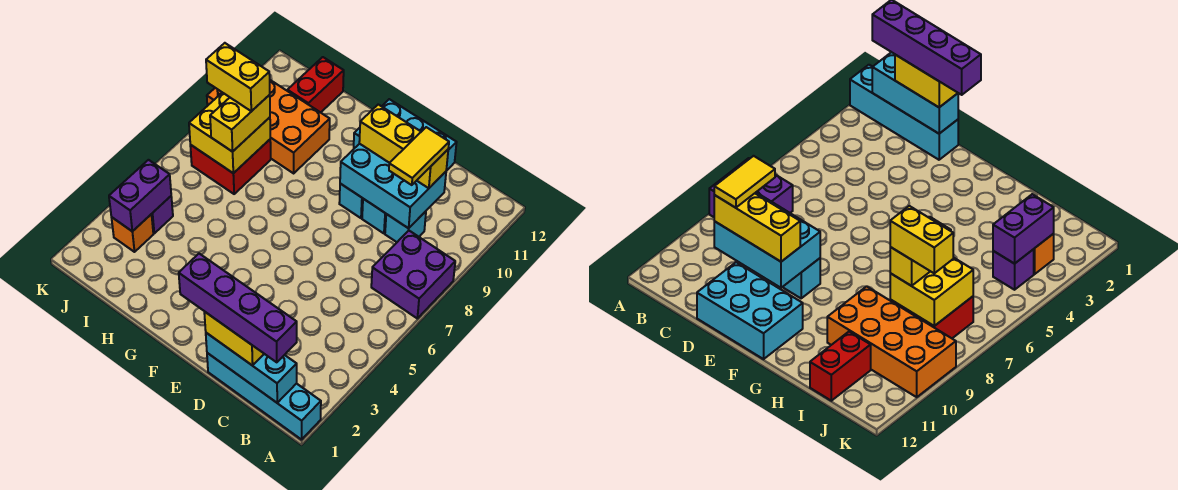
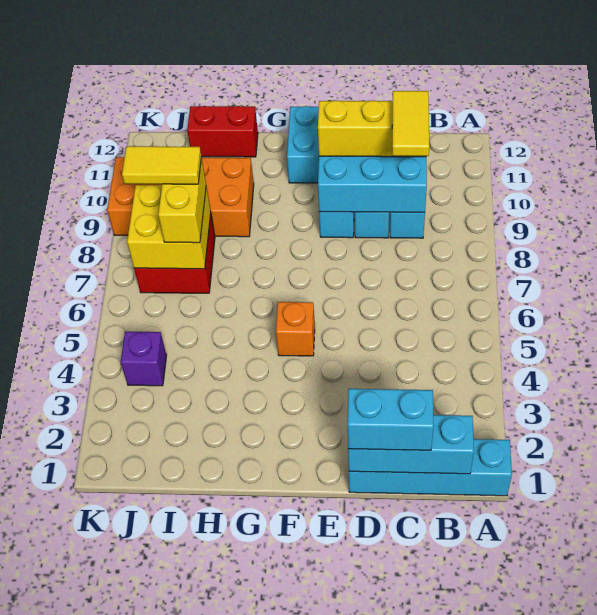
purple brick A7:B8 level 1 -> none
purple brick B1:E1 level 4 -> none
yellow brick C1:D1 level 3 -> cyan brick C1:D1 level 3
yellow brick I8:J8 level 4 -> yellow tile I8:J8 level 4
red brick I11:I12 level 1 -> red brick H12:I12 level 1
orange brick J3 level 1 -> orange brick F5 level 1
purple brick J3:J4 level 2 -> none

